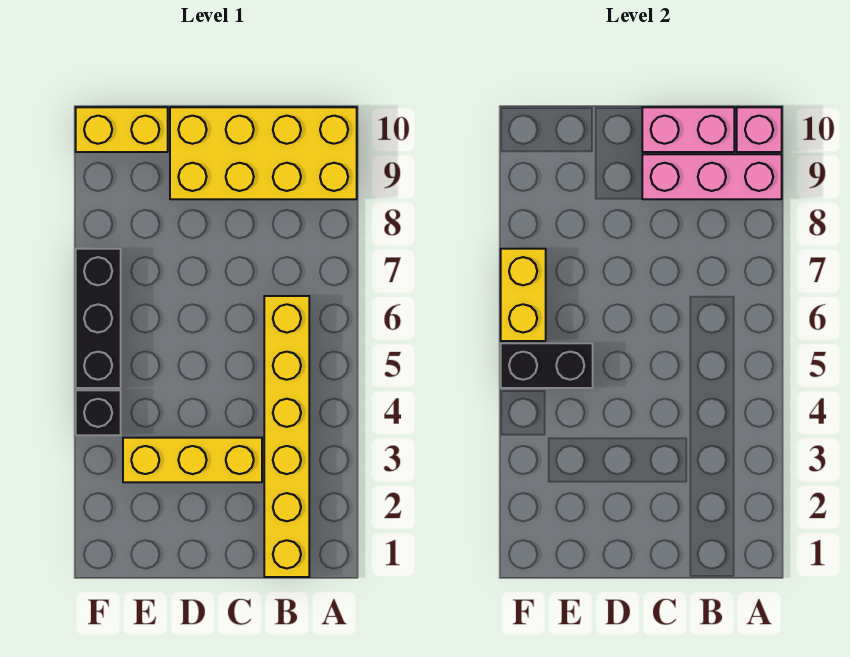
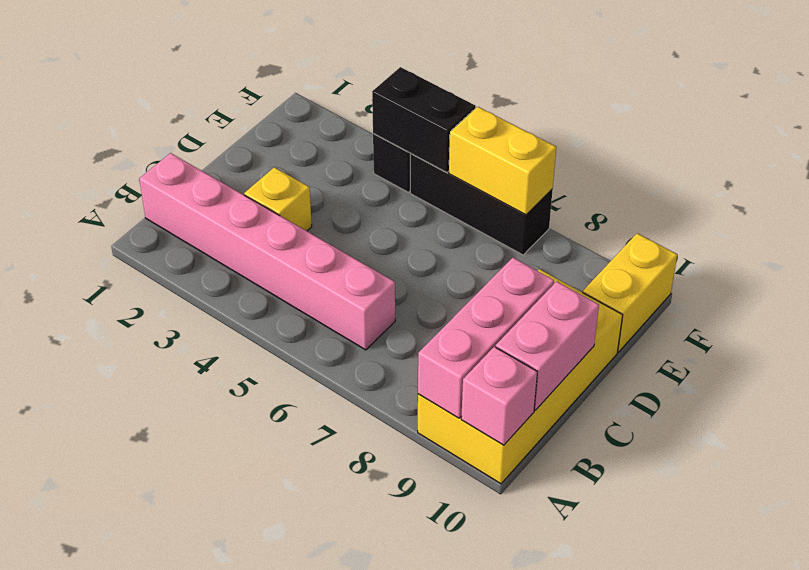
yellow brick B1:B6 level 1 -> pink brick B1:B6 level 1
yellow brick C3:E3 level 1 -> yellow brick C3 level 1
black brick E5:F5 level 2 -> black brick F4:F5 level 2

